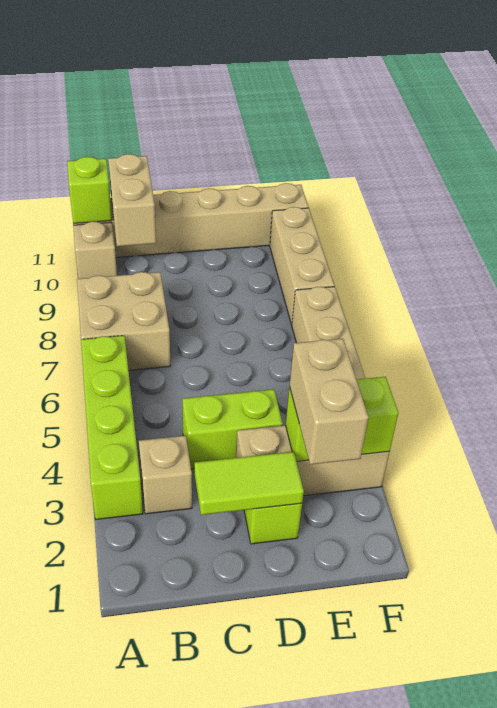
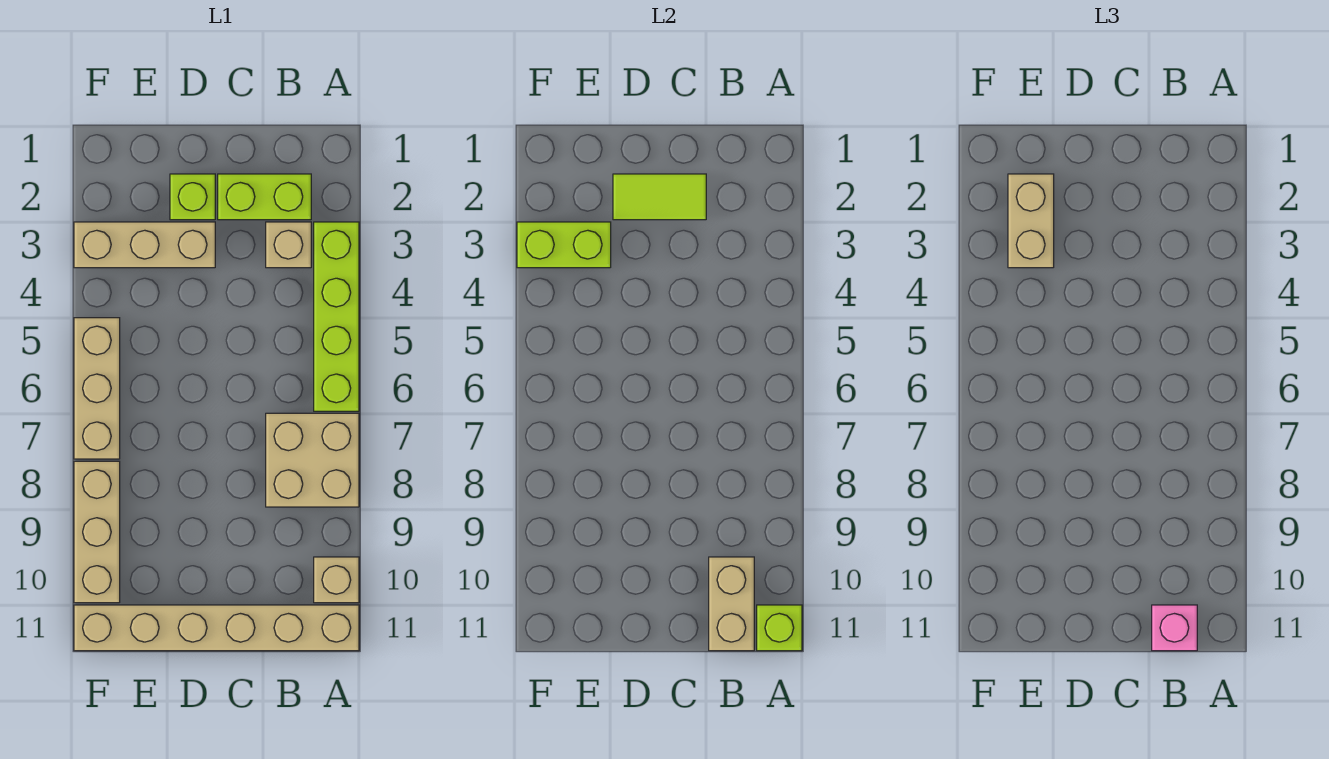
none -> pink brick B11 level 3
lime brick C4:D4 level 1 -> lime brick B2:C2 level 1

